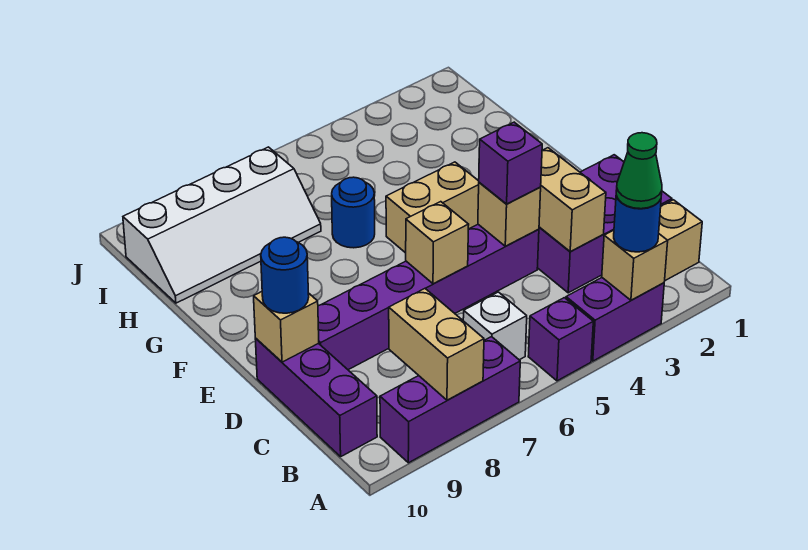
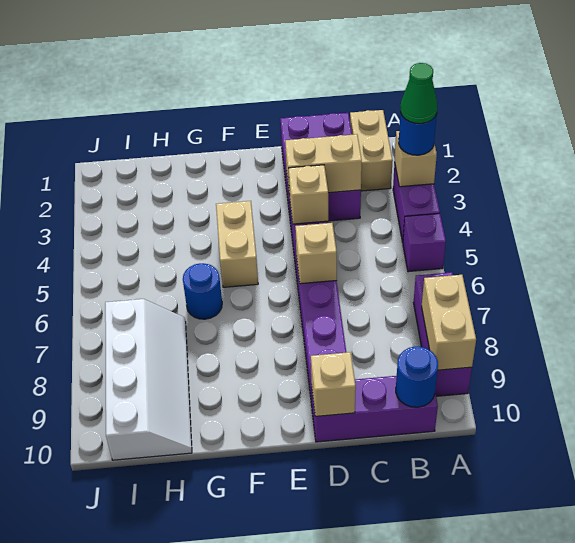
tan brick A8:B8 level 2 -> tan brick A8:A9 level 2
white brick B6 level 1 -> none
purple brick D4 level 3 -> none
blue round brick D10 level 3 -> blue round brick B10 level 2

